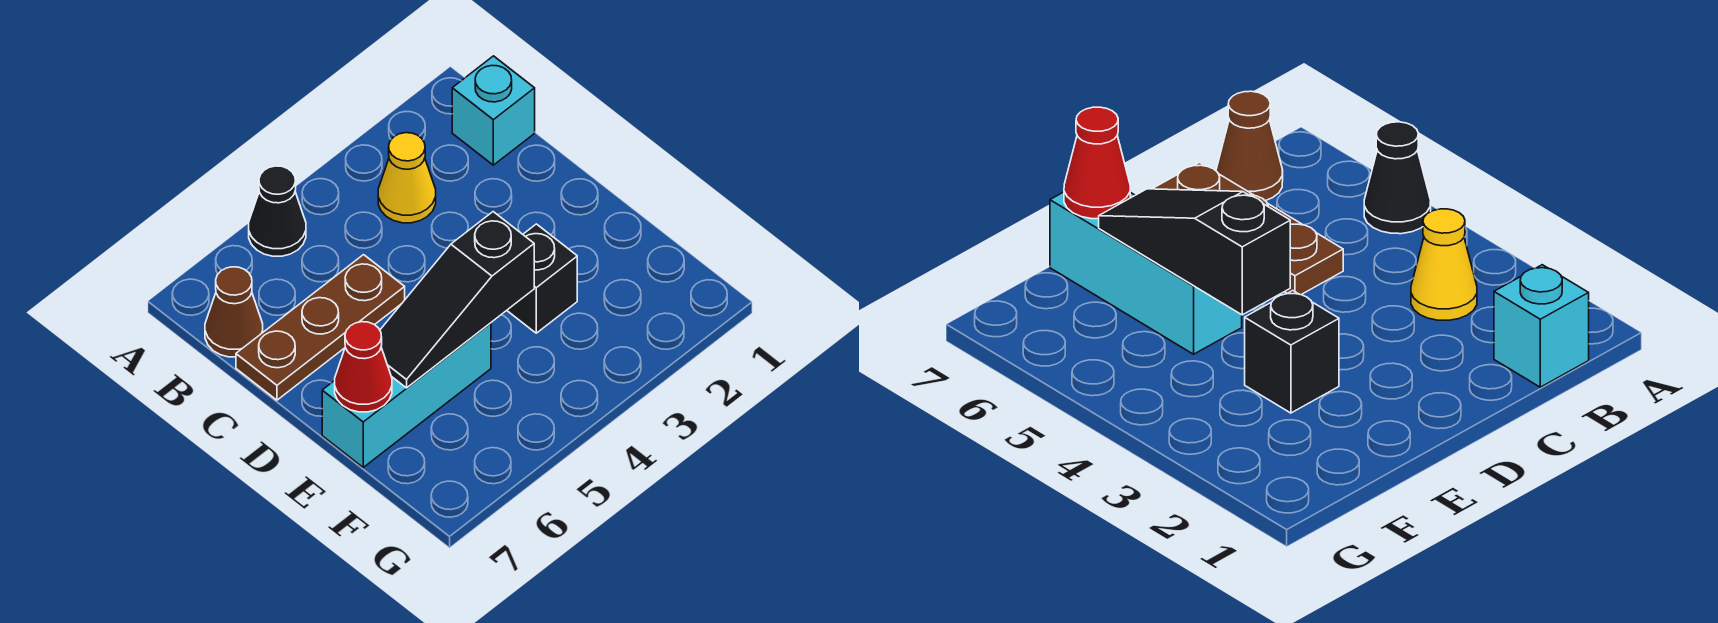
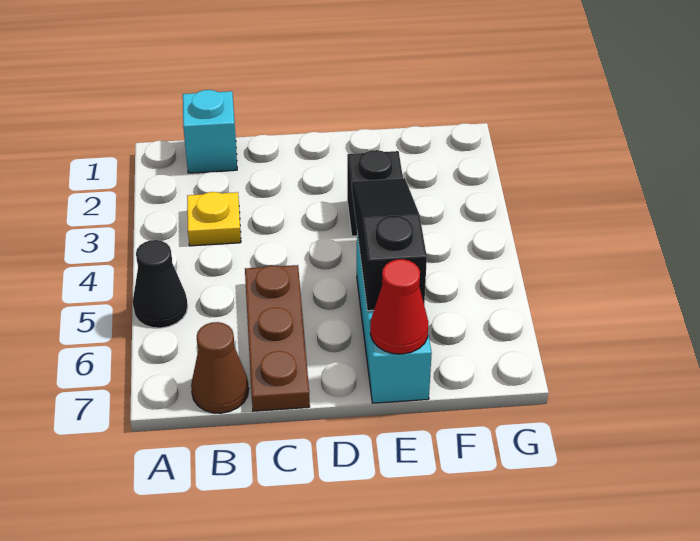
yellow cone B3 level 1 -> yellow plate B3 level 1
black slope E4:E6 level 2 top 4 -> black slope E4:E6 level 2 top 6

